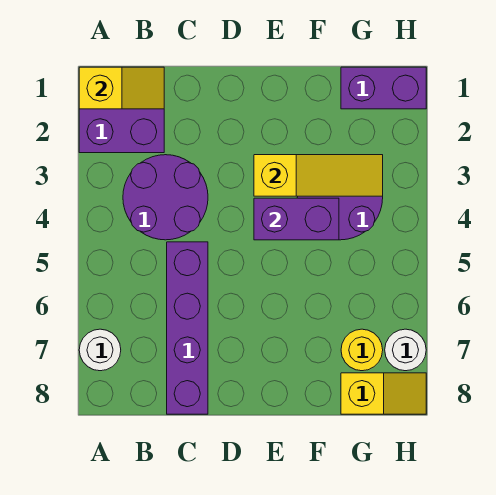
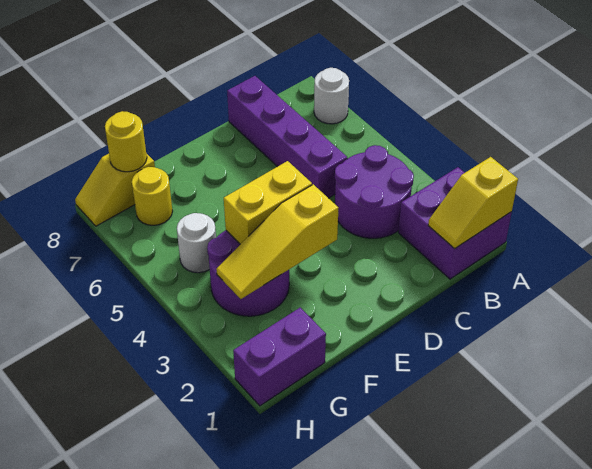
purple brick E4:F4 level 2 -> yellow brick E4:F4 level 2
none -> yellow round brick G8 level 2
white round brick H7 level 1 -> white round brick G5 level 1

